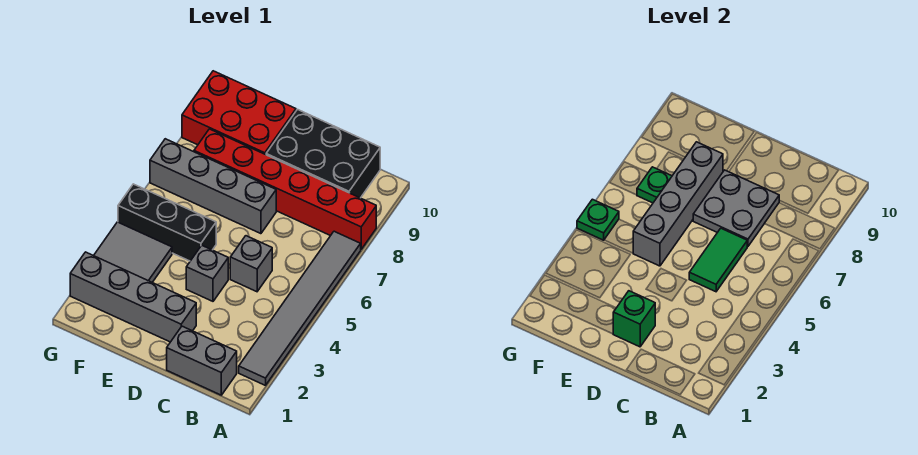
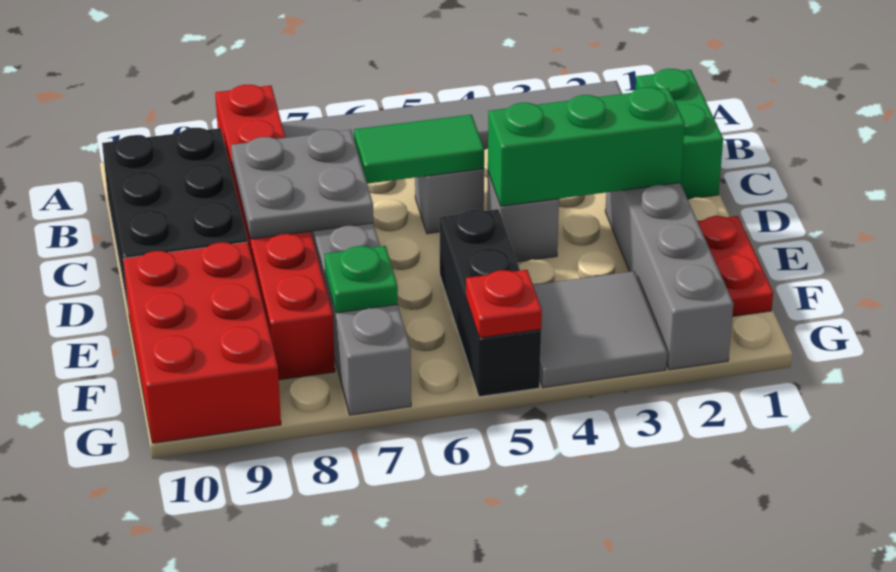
grey brick B1:C1 level 1 -> green brick B1:C1 level 1
green brick D2 level 2 -> green brick D2:D4 level 2
none -> red plate E1:F1 level 1
grey brick E5:E8 level 2 -> none
green plate G5 level 2 -> red plate G5 level 2

